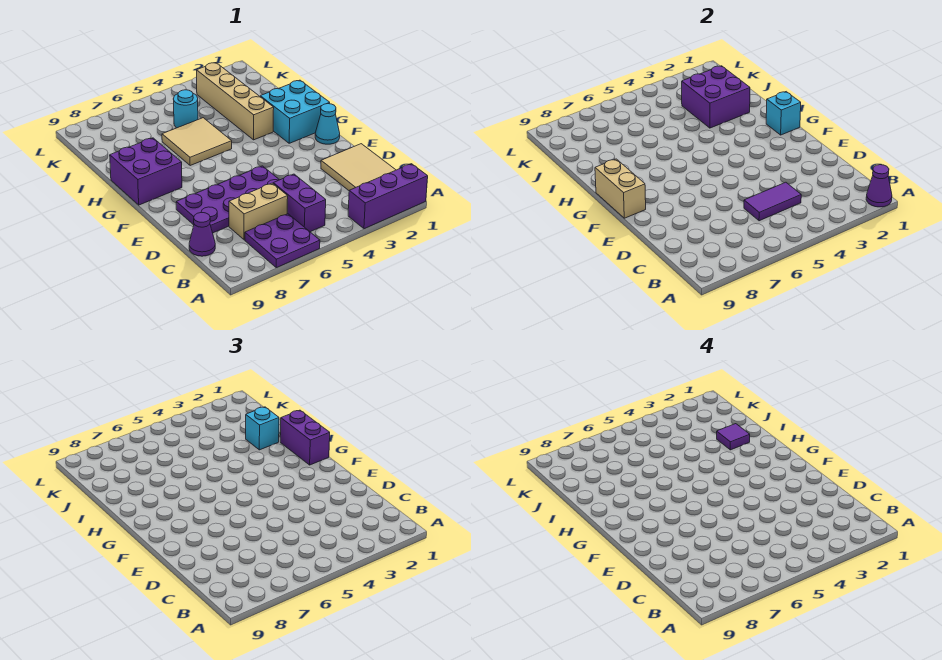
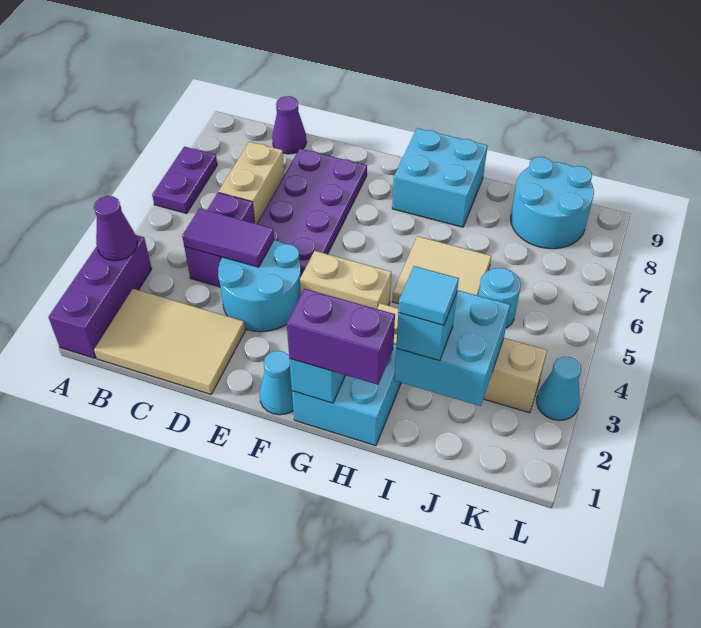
purple cone A1 level 2 -> purple cone A3 level 2
purple plate A6:B7 level 1 -> purple plate A6:A7 level 1
purple brick B5:C5 level 1 -> purple brick C4:C5 level 1
purple tile C4:C5 level 2 -> purple tile C4:D4 level 2
none -> cyan round brick D3:E4 level 1
tan brick F9:G9 level 2 -> tan brick F4:G4 level 1
purple brick G8:H9 level 1 -> cyan brick G8:H9 level 1
purple brick I2:J3 level 2 -> cyan brick I2:J3 level 2
purple tile I2 level 4 -> cyan tile I2 level 4
none -> cyan round brick J8:K9 level 1
none -> cyan cone L3 level 1

